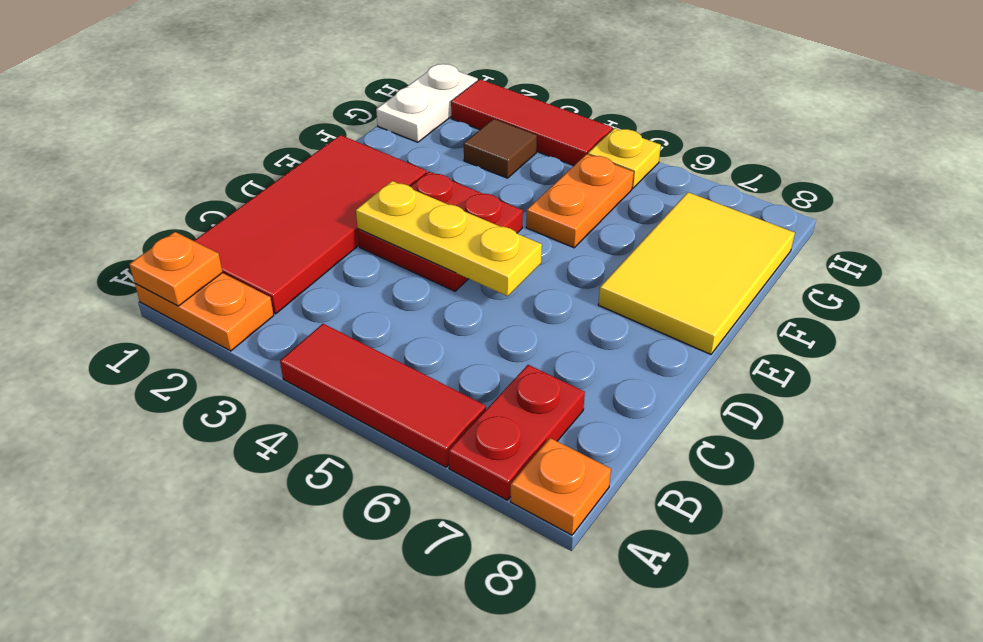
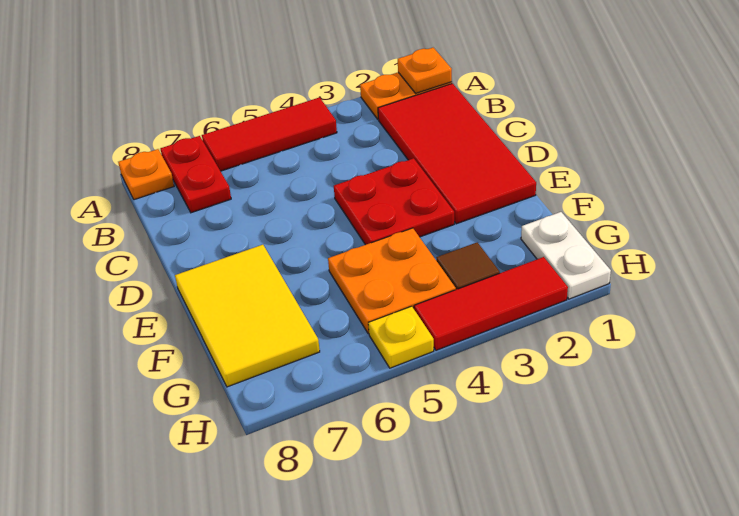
yellow plate D3:D5 level 2 -> none
orange plate F5:G5 level 1 -> orange plate F4:G5 level 1

